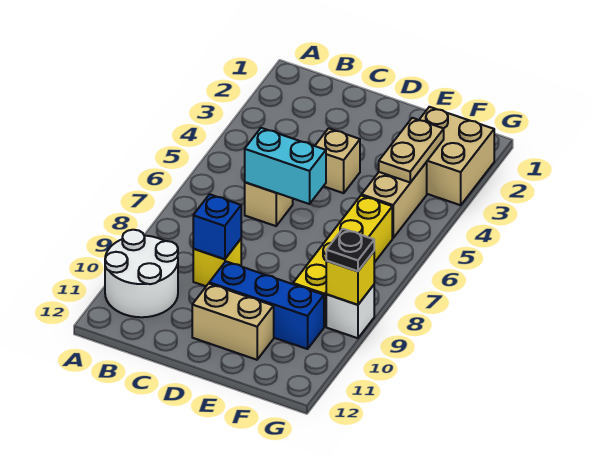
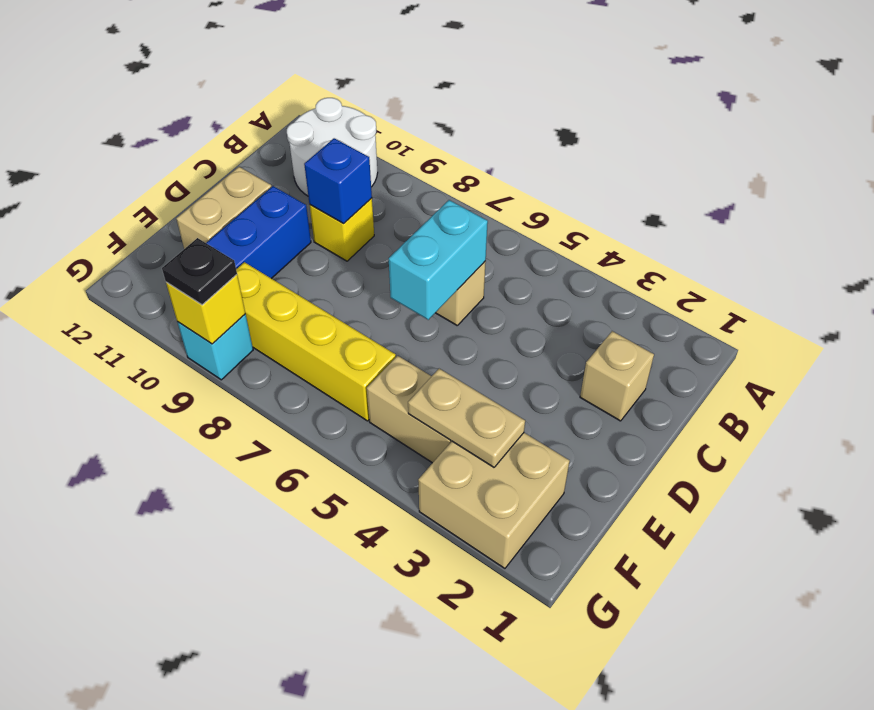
tan brick D4 level 1 -> tan brick C2 level 1
white brick G9 level 1 -> cyan brick G9 level 1

